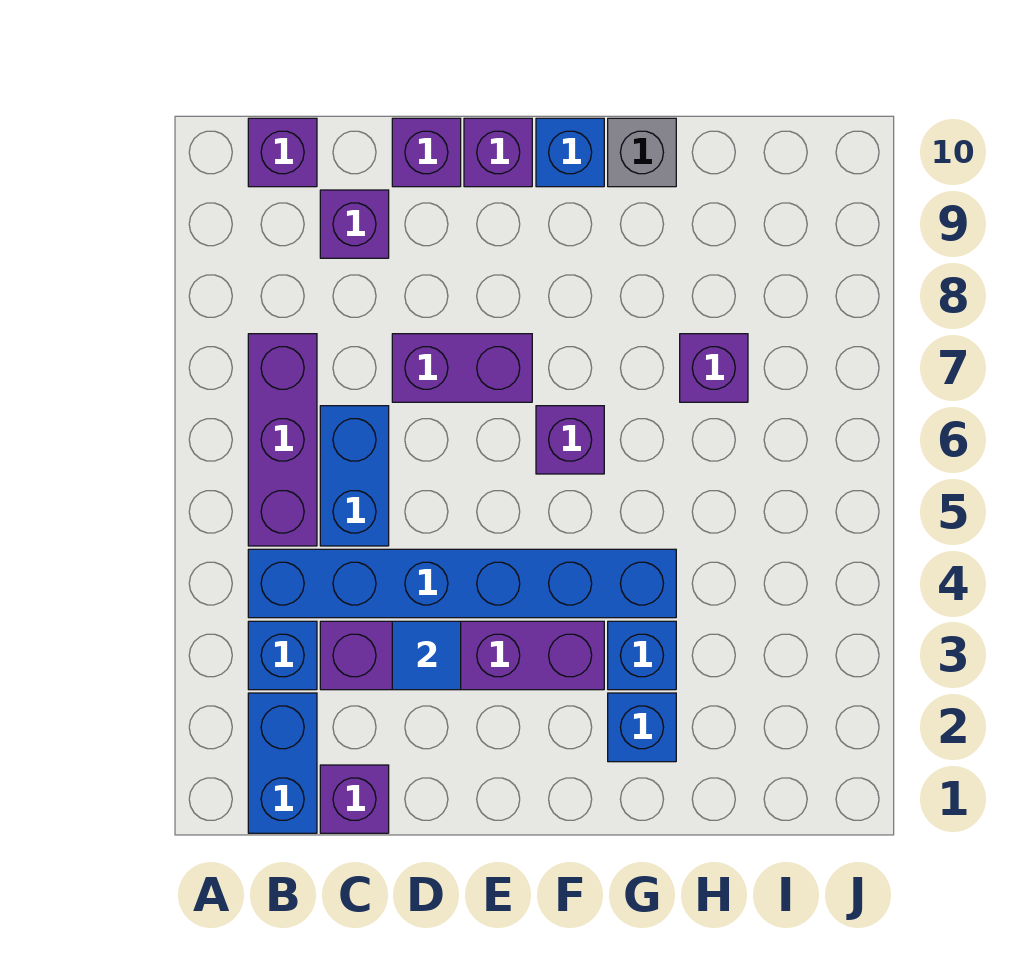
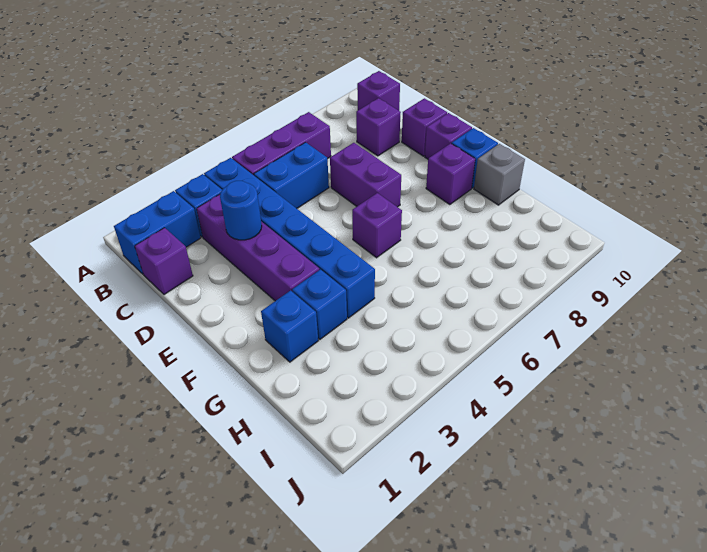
blue tile D3 level 2 -> blue round brick D3 level 2
purple brick H7 level 1 -> purple brick F9 level 1

